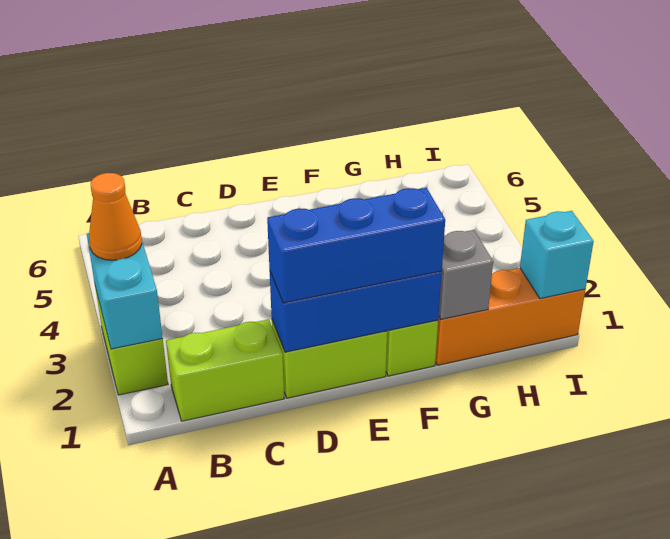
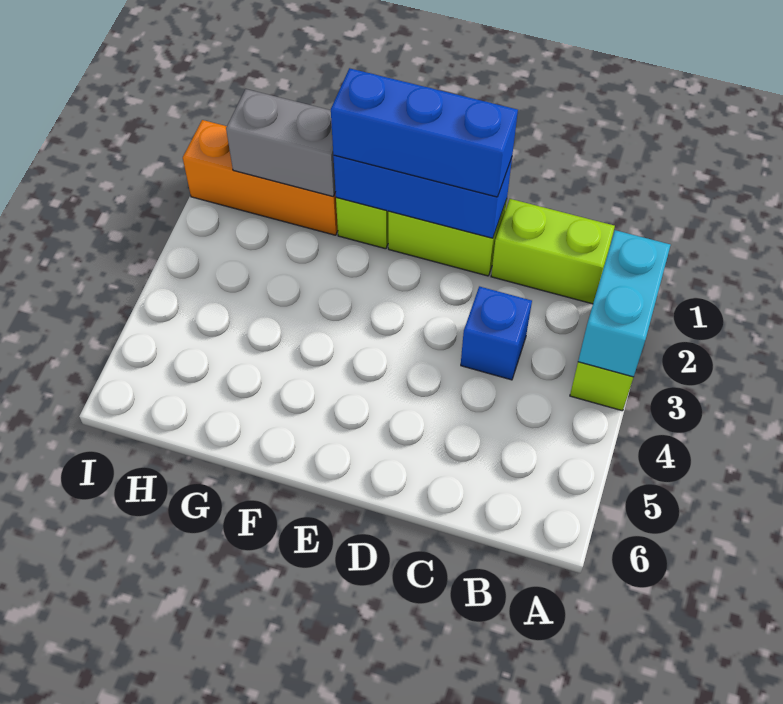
orange cone A3 level 3 -> none
none -> blue brick C3 level 1
grey brick G1 level 2 -> grey brick G1:H1 level 2
cyan brick I1 level 2 -> none

